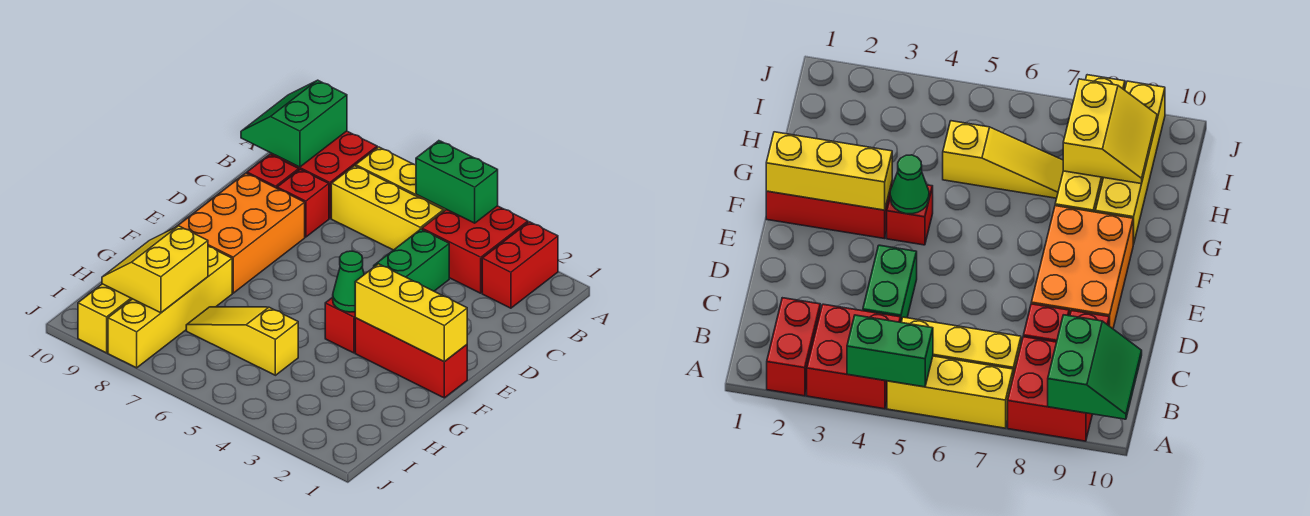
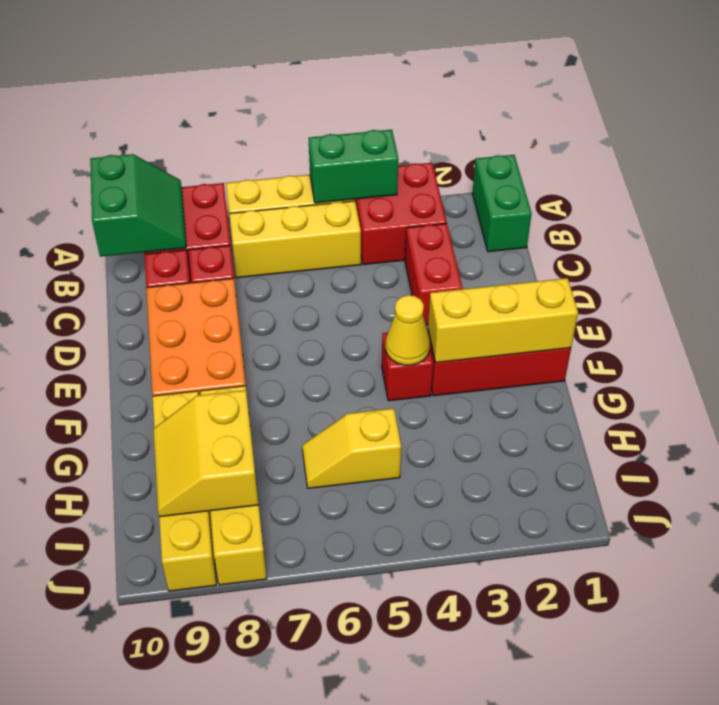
red brick A2:B2 level 1 -> red brick C3:D3 level 1
green slope A9:B10 level 2 top 9 -> green slope A9:B10 level 2 top 10
green brick C4:D4 level 1 -> green brick A1:B1 level 1
green cone F4 level 2 -> yellow cone F4 level 2
yellow slope H5:H7 level 1 top 5 -> yellow slope H5:H6 level 1 top 5

